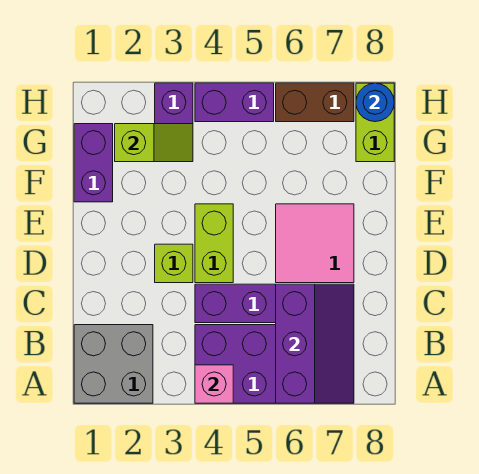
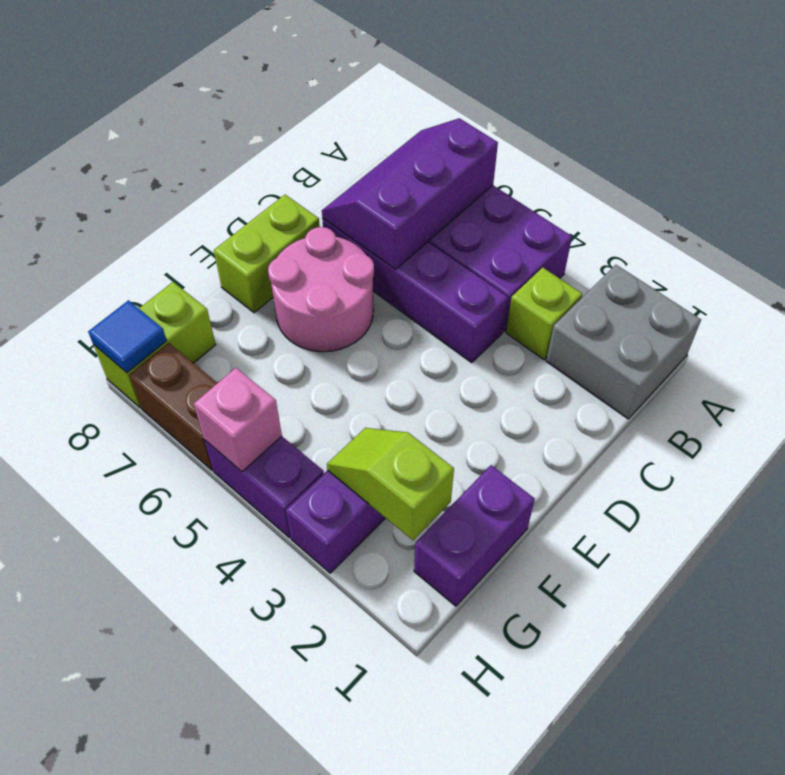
pink brick A4 level 2 -> pink brick H5 level 2
lime brick D3 level 1 -> lime brick B3 level 1
lime brick D4:E4 level 1 -> lime brick D8:E8 level 1
pink tile D6:E7 level 1 -> pink round brick D6:E7 level 1
blue round brick H8 level 2 -> blue tile H8 level 2

